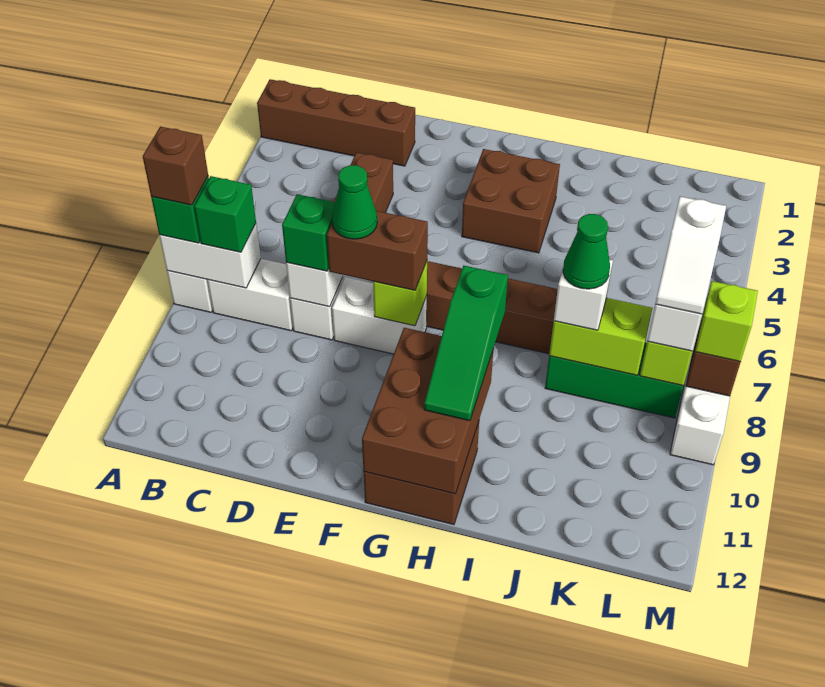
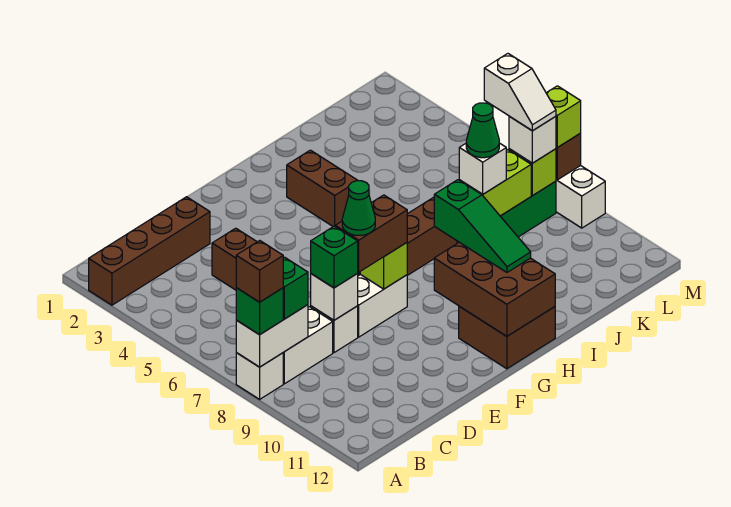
brown brick G3:H4 level 1 -> brown brick H3:H4 level 1

